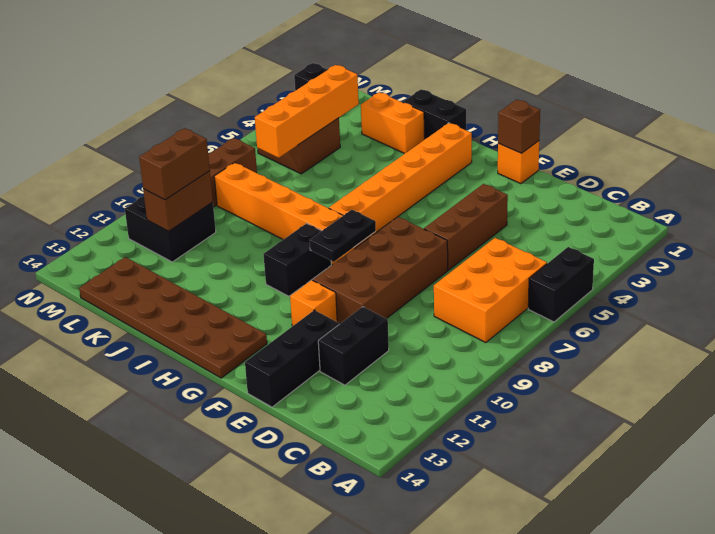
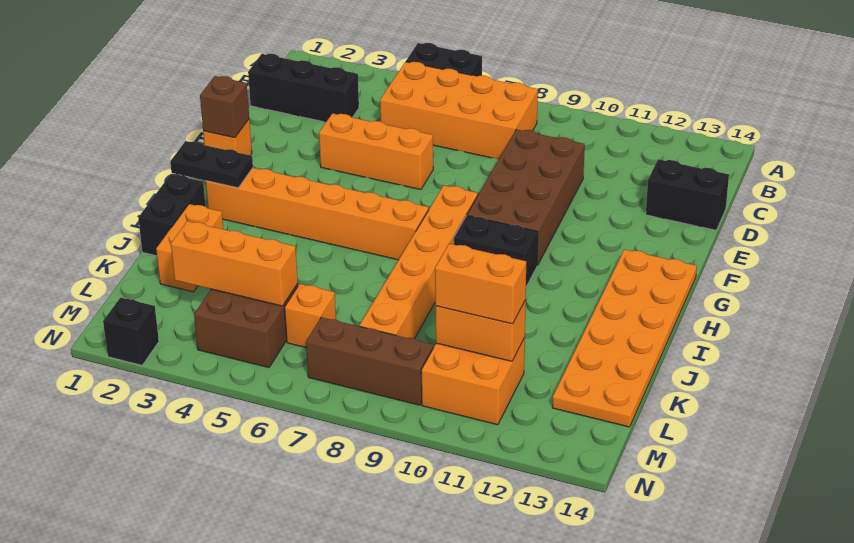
orange brick B6:C8 level 1 -> orange brick B5:C8 level 1
black brick D11:D12 level 1 -> black brick D13:D14 level 1
brown brick E4:E6 level 1 -> orange brick E4:E6 level 1
brown brick E7:F10 level 1 -> brown brick D9:G10 level 1
black brick E12:E14 level 1 -> black brick C1:C3 level 1
orange brick F11 level 1 -> orange brick L6 level 1
black plate G8:G9 level 2 -> black plate H1:H2 level 2
brown plate G13:L14 level 1 -> orange plate G13:L14 level 1
orange brick L3:L6 level 2 -> orange brick L3:L5 level 2
black brick L10:M11 level 1 -> orange brick L10:M11 level 1
brown brick L10:L11 level 2 -> orange brick L10:L11 level 2
brown brick L10:L11 level 3 -> orange brick L10:L11 level 3

